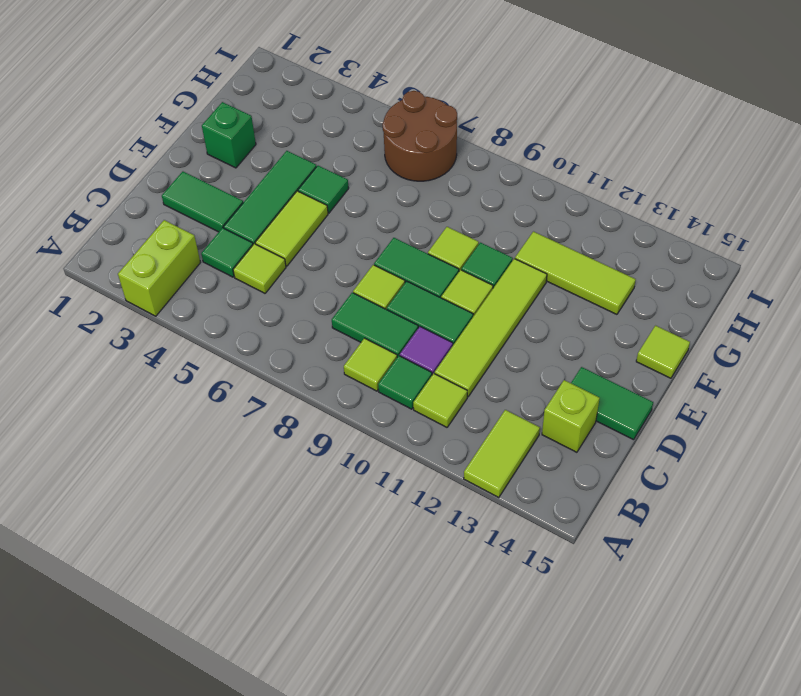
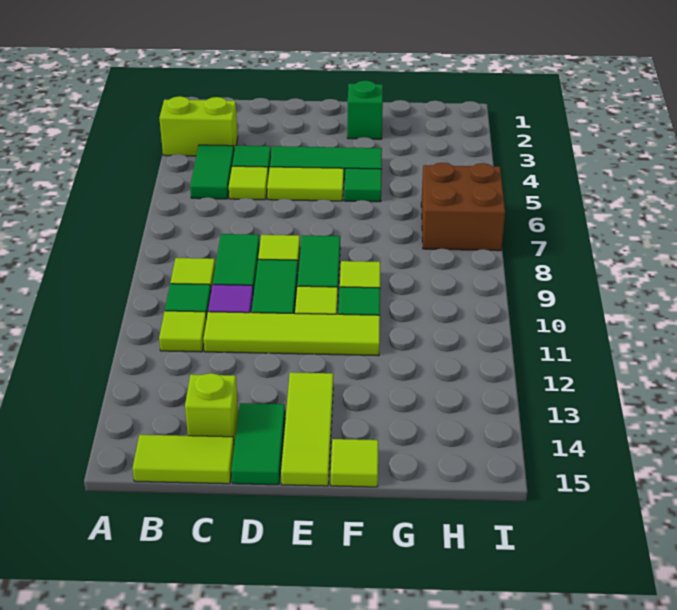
lime tile A13:B13 level 1 -> lime tile B15:C15 level 1
green tile D2:D3 level 1 -> green tile B4:B5 level 1
lime tile G11:G13 level 1 -> lime tile E13:E15 level 1
brown round brick H6:I7 level 1 -> brown brick H6:I7 level 1

